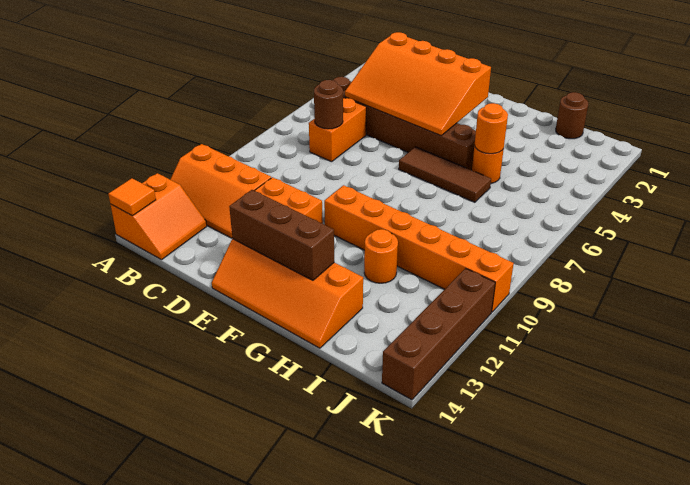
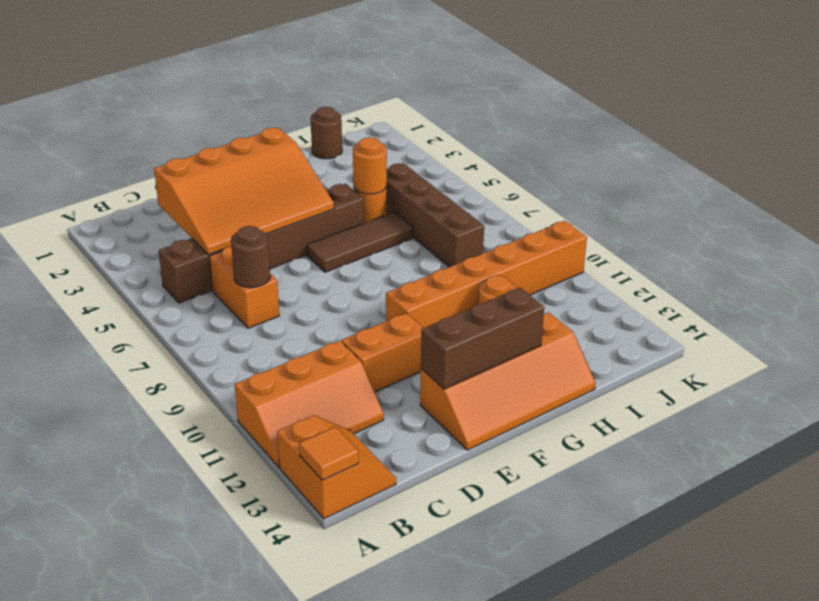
brown brick K11:K14 level 1 -> brown brick I5:I8 level 1

